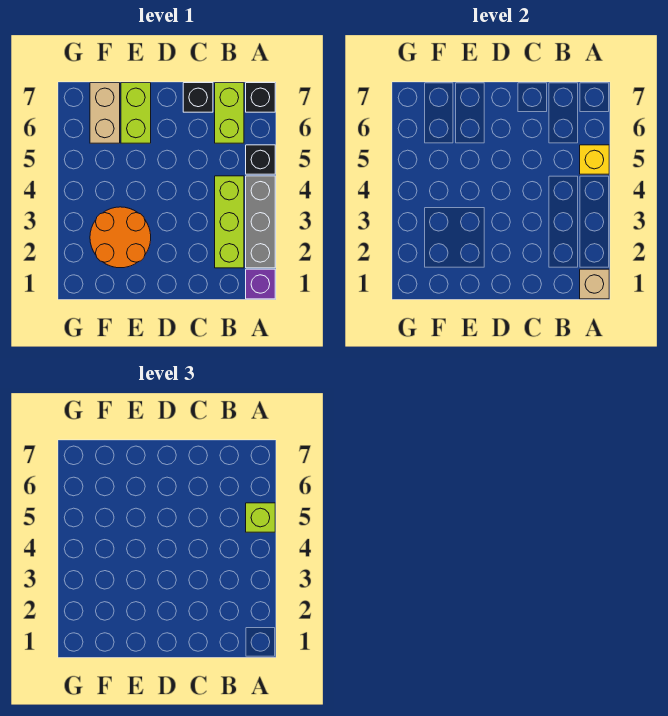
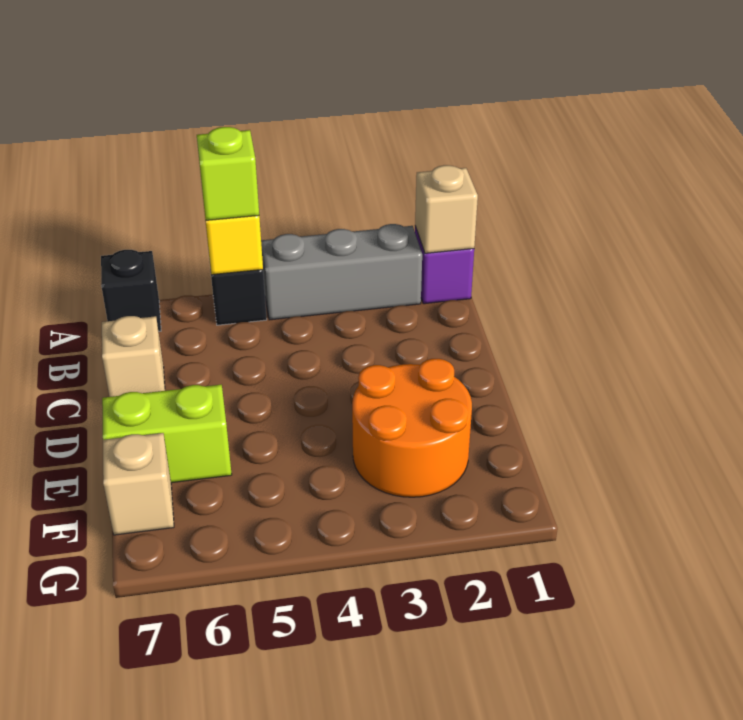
lime brick B2:B4 level 1 -> none
lime brick B6:B7 level 1 -> none
black brick C7 level 1 -> tan brick C7 level 1
tan brick F6:F7 level 1 -> tan brick F7 level 1

